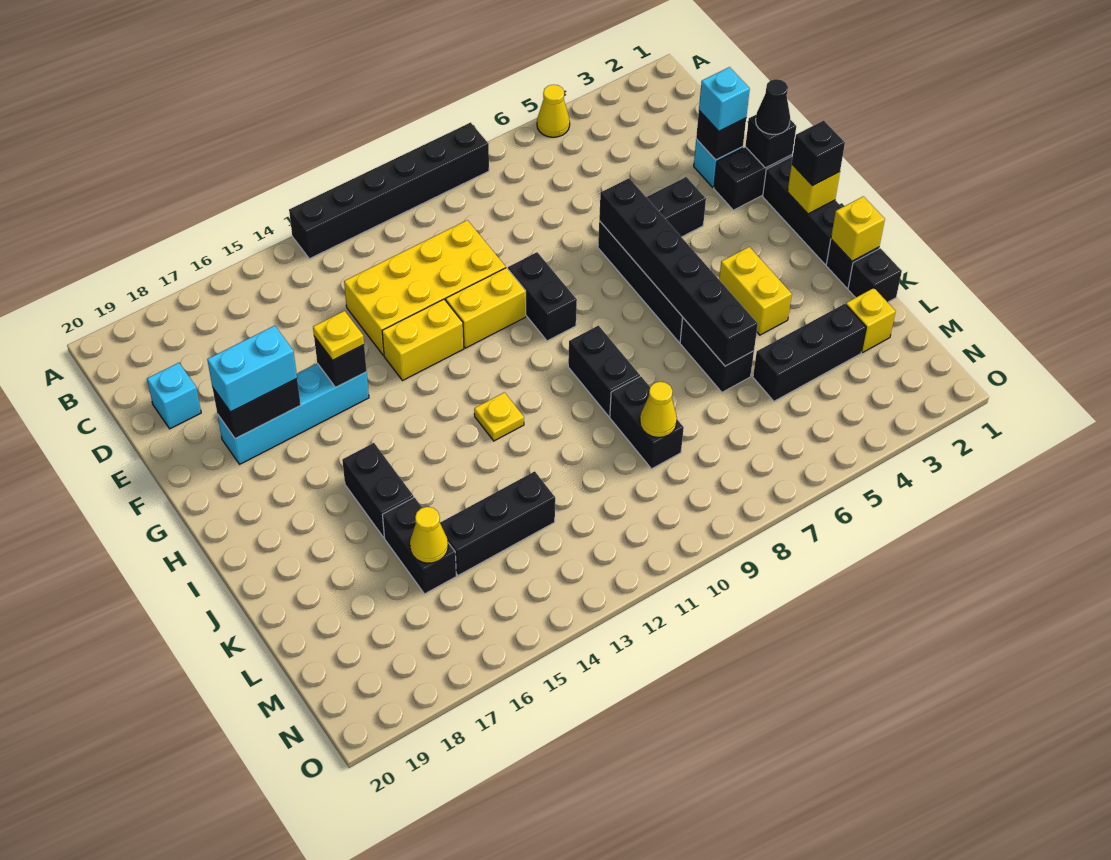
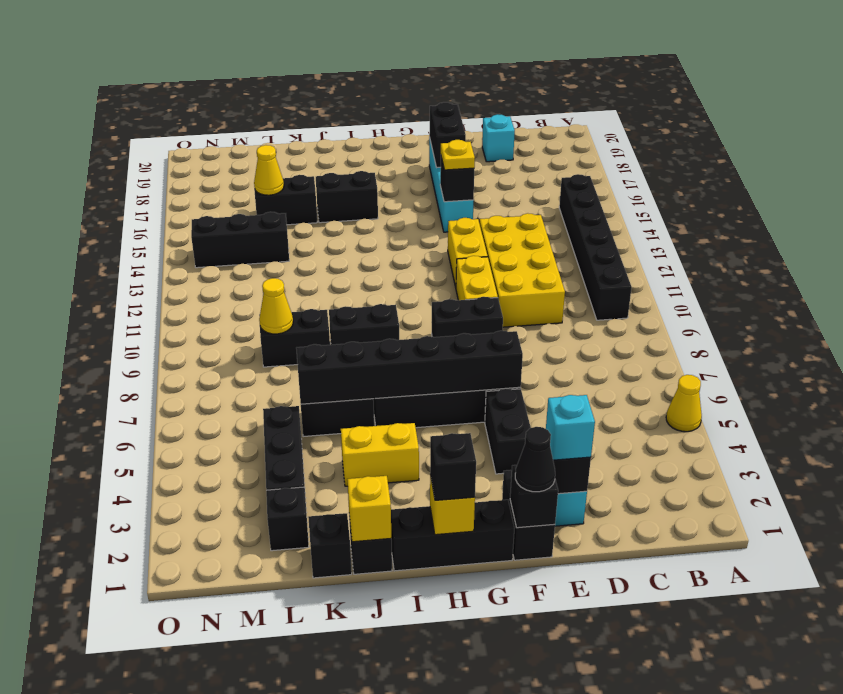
black brick A8:A13 level 1 -> black brick B10:B15 level 1
cyan brick F17:F18 level 3 -> none
yellow plate I12 level 1 -> none
yellow brick L2 level 1 -> black brick L2 level 1
black brick L13:L15 level 1 -> black brick L14:N14 level 1

